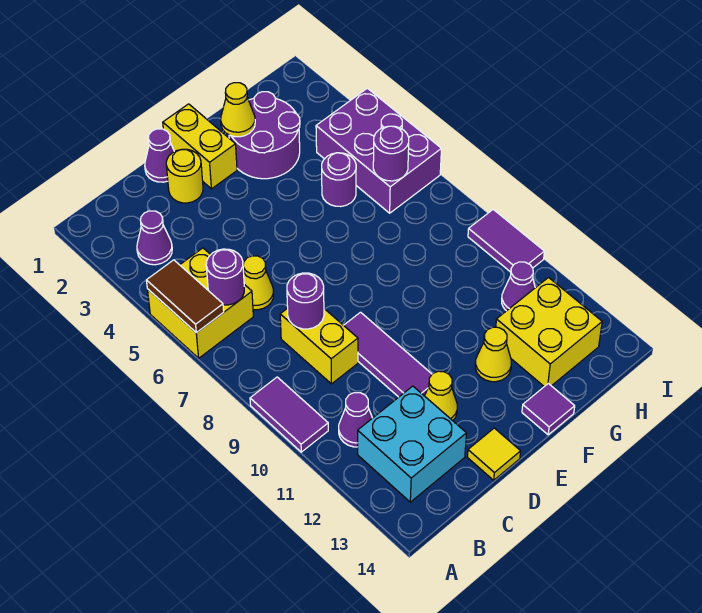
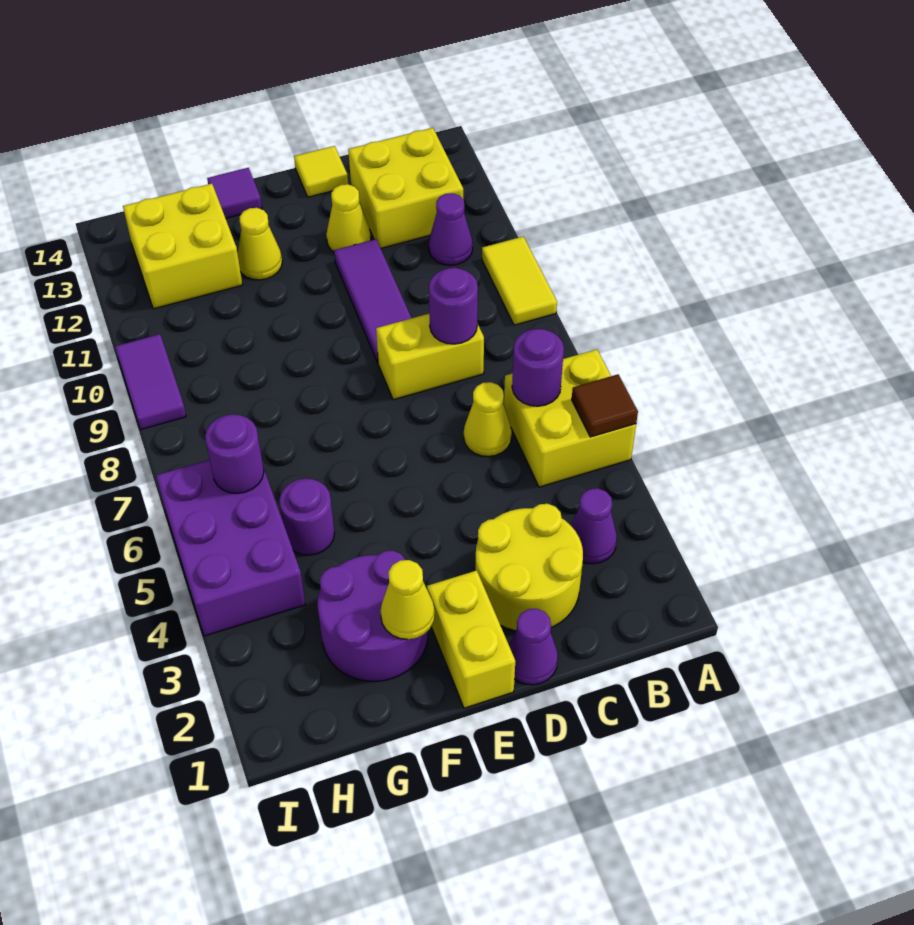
brown tile A5:A6 level 2 -> brown tile A5 level 2
purple tile A9:A10 level 1 -> yellow tile A9:A10 level 1
cyan brick B12:C13 level 1 -> yellow brick B12:C13 level 1
yellow brick C8:C9 level 1 -> yellow brick C8:D8 level 1
yellow round brick D2 level 1 -> yellow round brick C2:D3 level 1
purple cone H11 level 1 -> none

